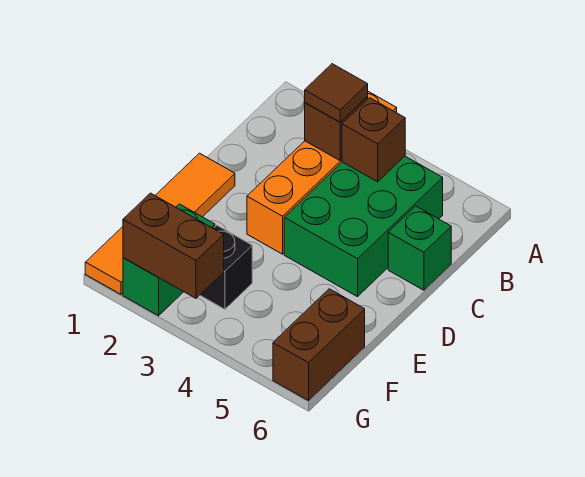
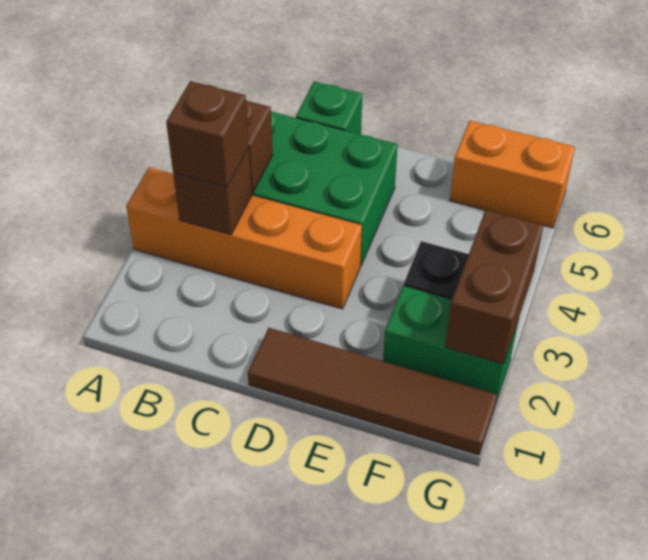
brown tile B3 level 3 -> brown brick B3 level 3
orange tile D1:G1 level 1 -> brown tile D1:G1 level 1
brown brick F6:G6 level 1 -> orange brick F6:G6 level 1

